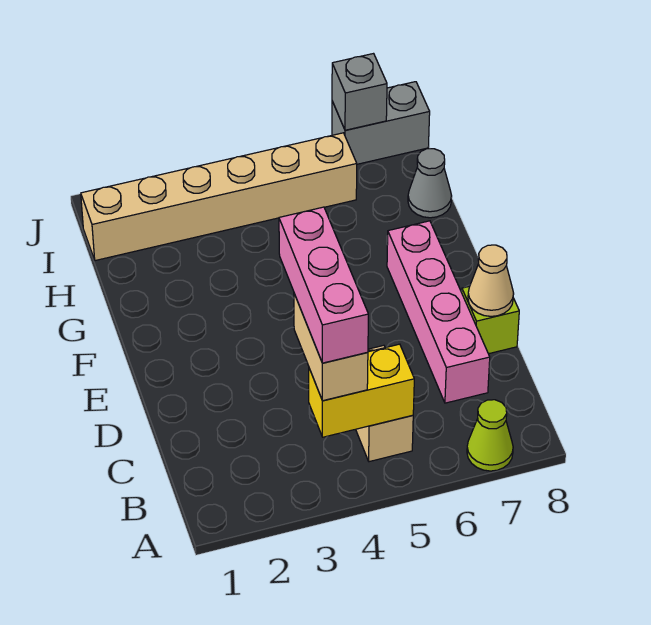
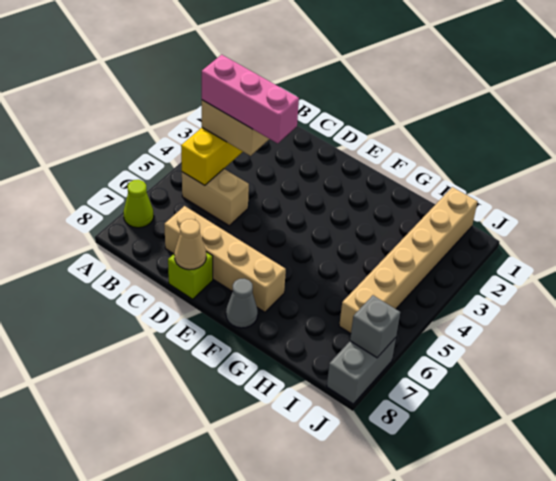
pink brick C7:F7 level 1 -> tan brick C7:F7 level 1
grey cone H8 level 1 -> grey cone F8 level 1

